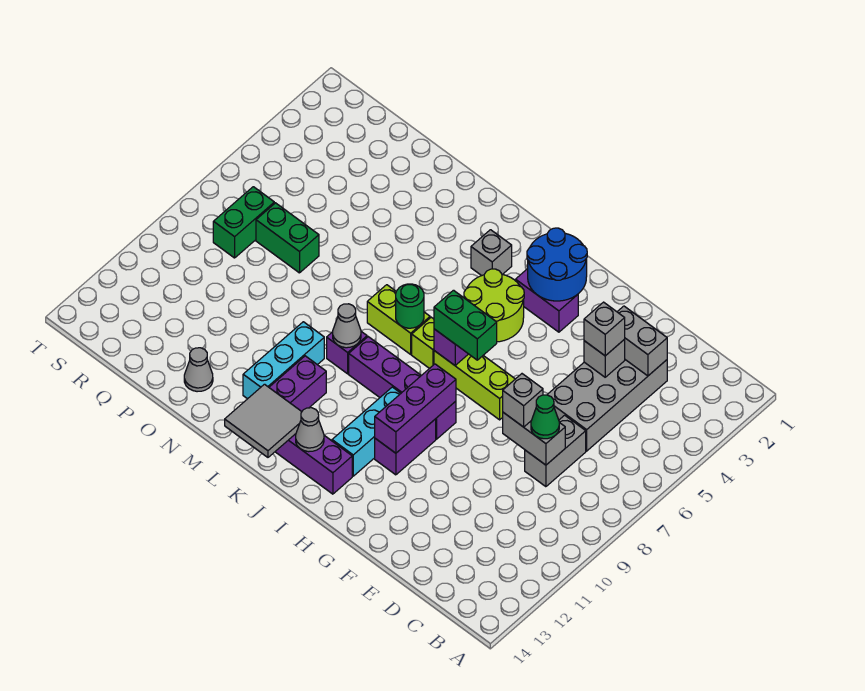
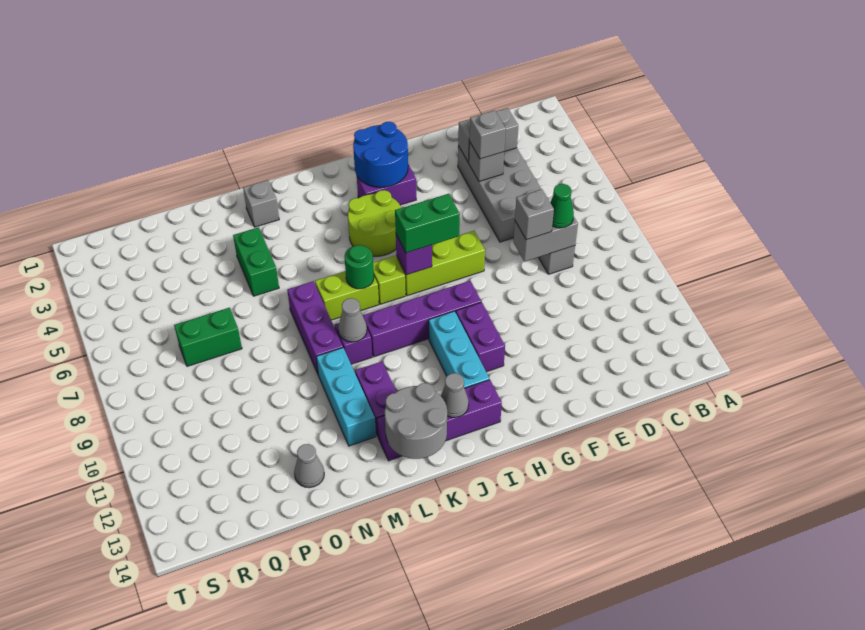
purple brick H9:H11 level 2 -> purple brick M7:M9 level 1
grey brick K3 level 1 -> grey brick M2 level 1
grey tile K13:L14 level 2 -> grey round brick K13:L14 level 2
green brick R7:R8 level 1 -> green brick N4:N5 level 1

